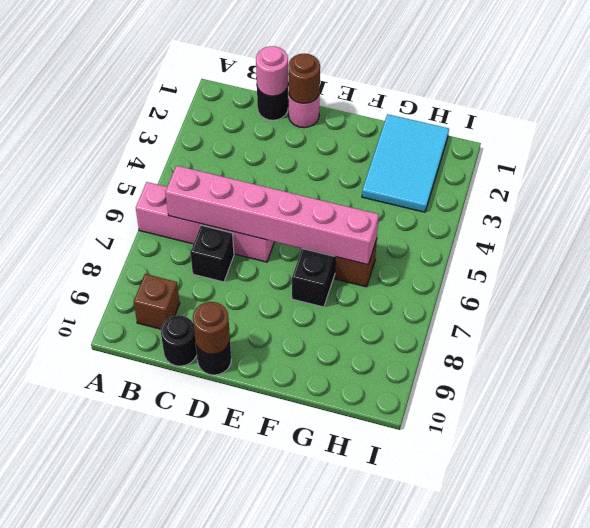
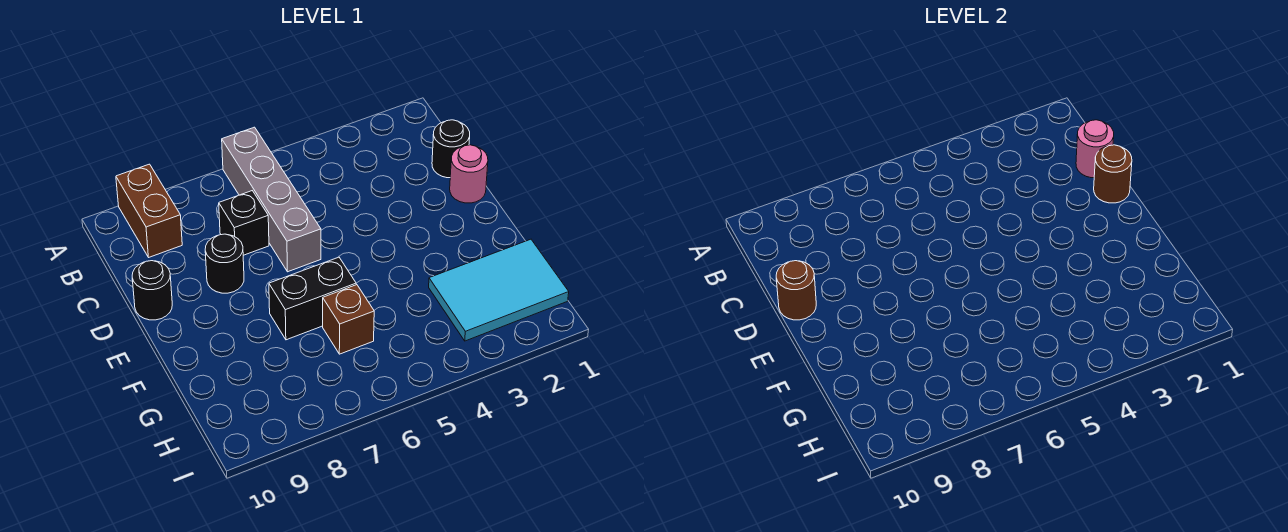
pink brick A6:D6 level 1 -> grey brick A6:D6 level 1
pink brick B6:G6 level 2 -> none
brown brick B9 level 1 -> brown brick A9:B9 level 1
black round brick C10 level 1 -> black round brick D8 level 1

